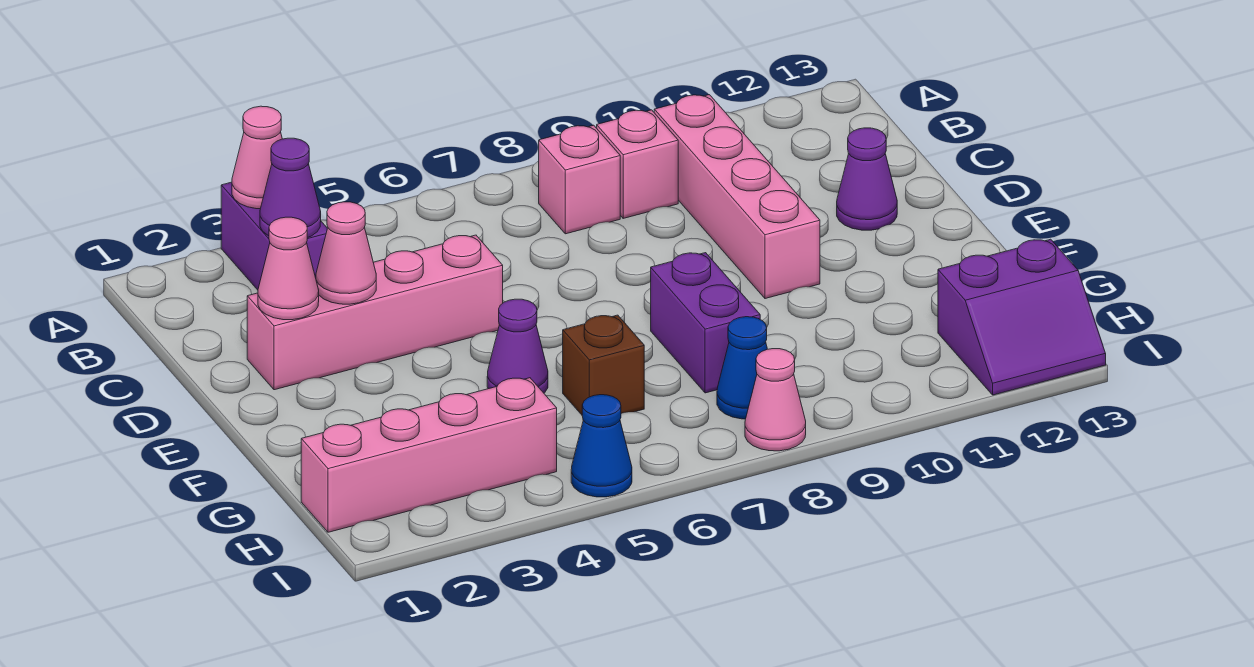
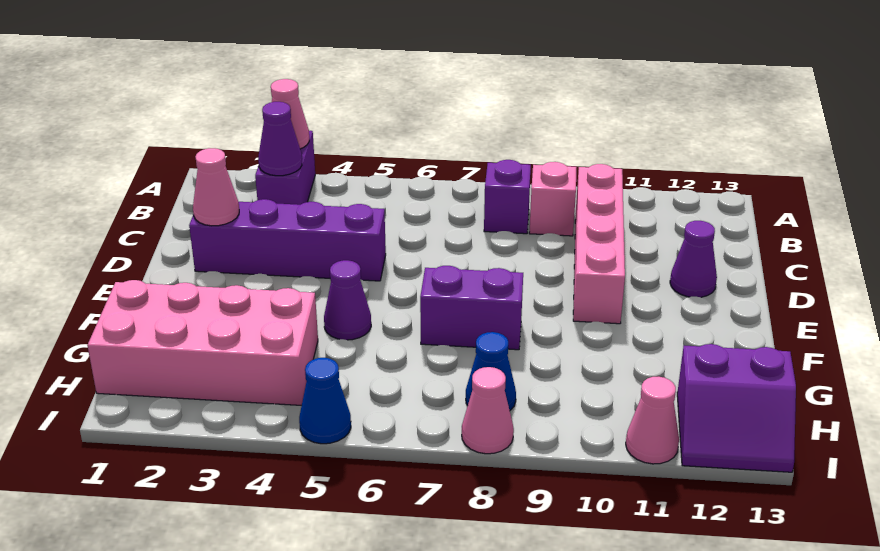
pink brick B8 level 1 -> purple brick B8 level 1
pink brick D2:D5 level 1 -> purple brick D2:D5 level 1
pink cone D3 level 2 -> pink cone I11 level 1
purple brick F8:G8 level 1 -> purple brick F7:F8 level 1
brown brick G6 level 1 -> none
pink brick H1:H4 level 1 -> pink brick G1:H4 level 1

